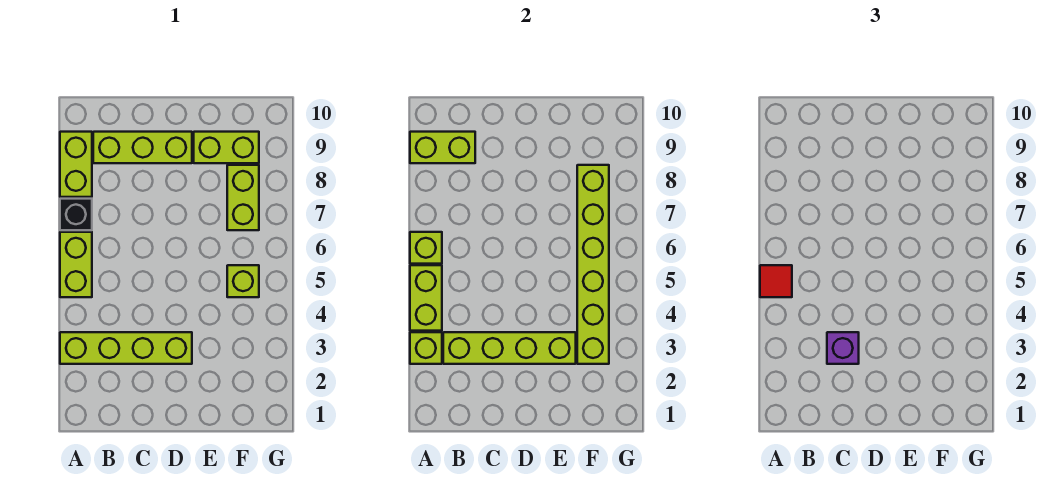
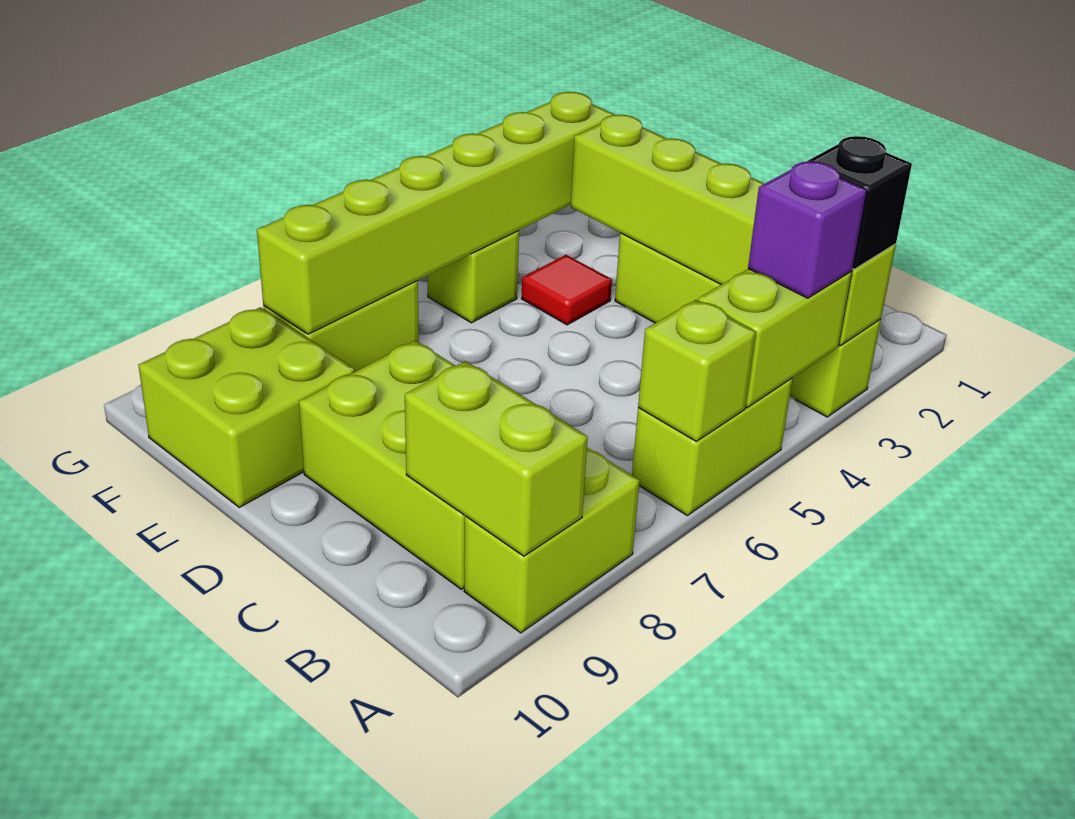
red tile A5 level 3 -> red tile E4 level 1
black brick A7 level 1 -> black brick A3 level 3
lime brick B9:D9 level 1 -> lime brick B8:D9 level 1
purple brick C3 level 3 -> purple brick A4 level 3
lime brick E9:F9 level 1 -> lime brick E9:F10 level 1

